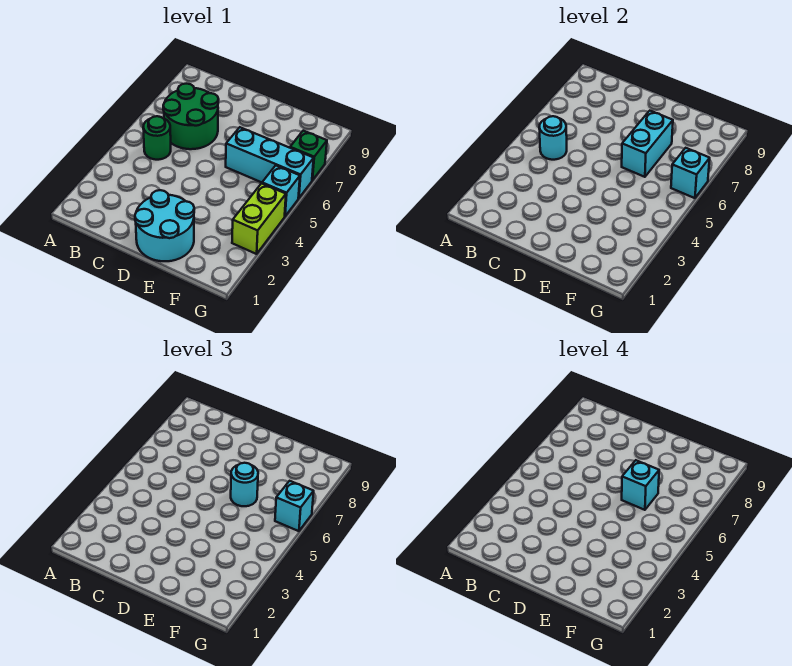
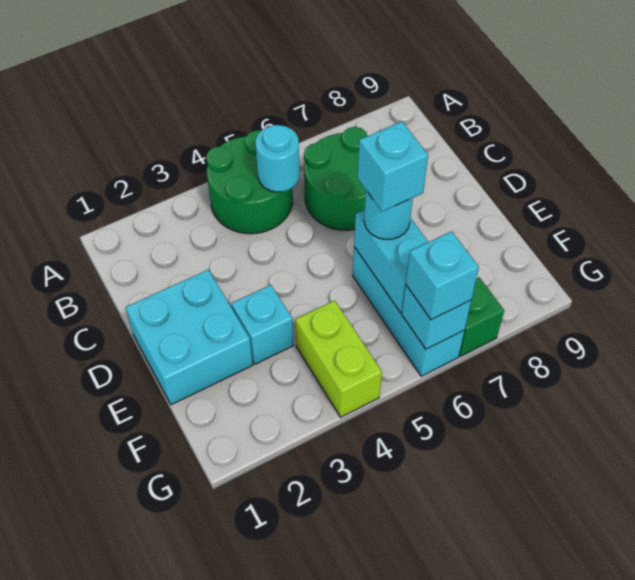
green round brick B5 level 1 -> green round brick A4:B5 level 1
cyan round brick D1:E2 level 1 -> cyan brick D1:E2 level 1
cyan brick E6:E7 level 2 -> cyan brick E6:F6 level 2
lime brick G3:G4 level 1 -> lime brick F4:G4 level 1
cyan brick G5 level 1 -> cyan brick E3 level 1

